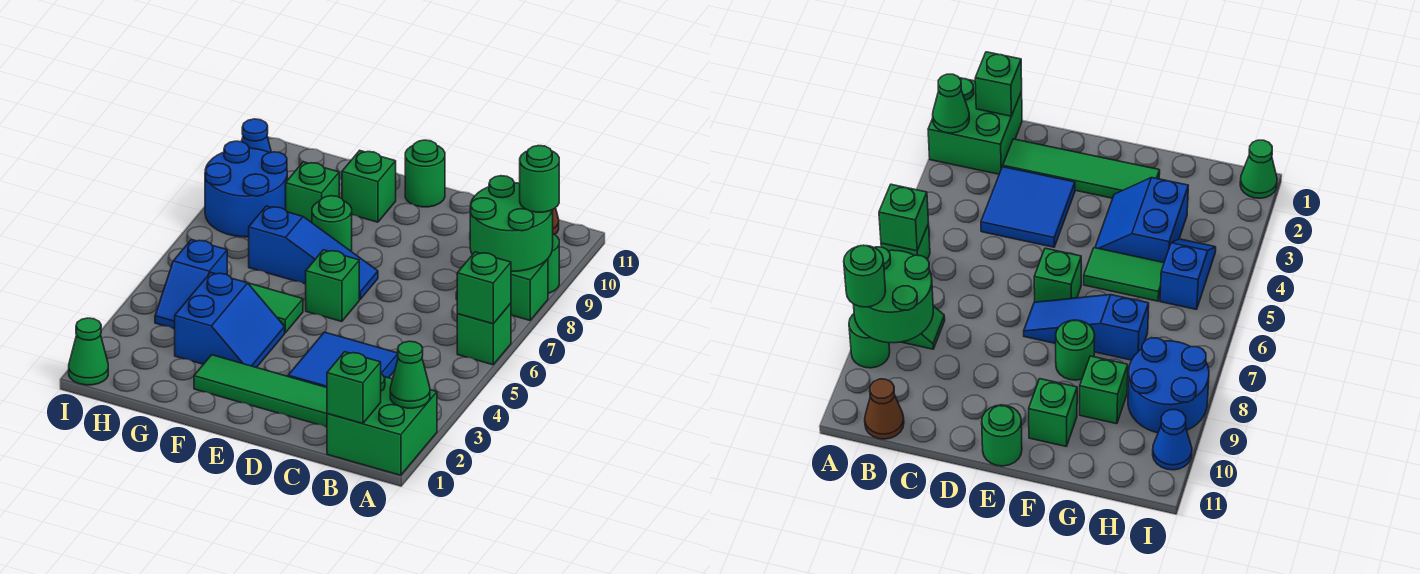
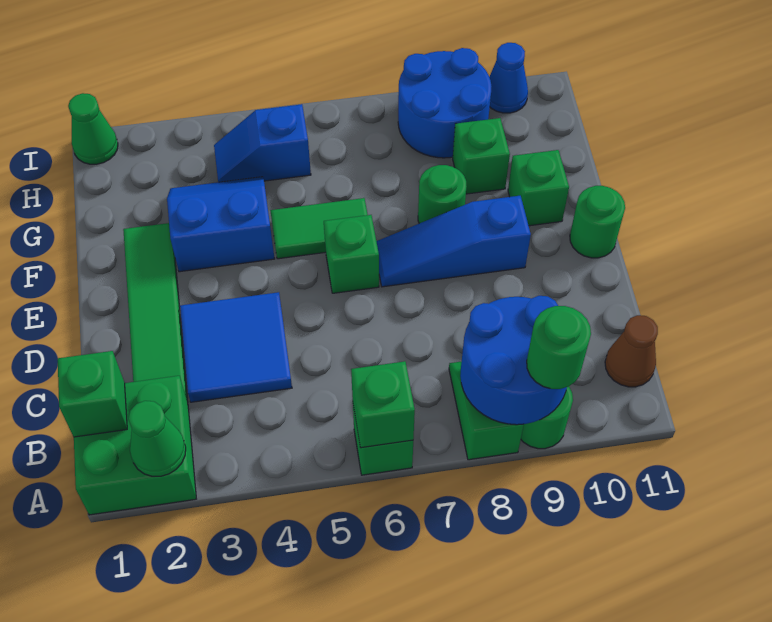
green round brick A8:B9 level 2 -> blue round brick A8:B9 level 2
blue slope E7:G7 level 1 top G -> blue slope E7:E9 level 1 top 9
blue slope F3:G4 level 1 top G -> blue slope F3:G4 level 1 top F
green tile F5:G5 level 1 -> green tile F5:F6 level 1

